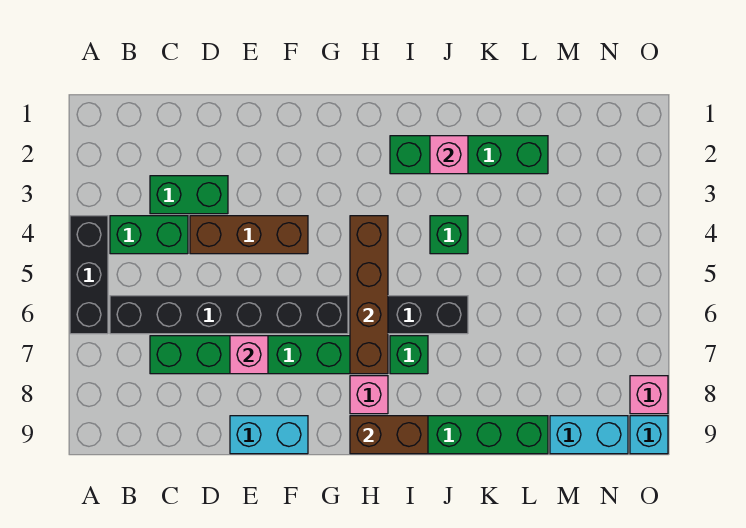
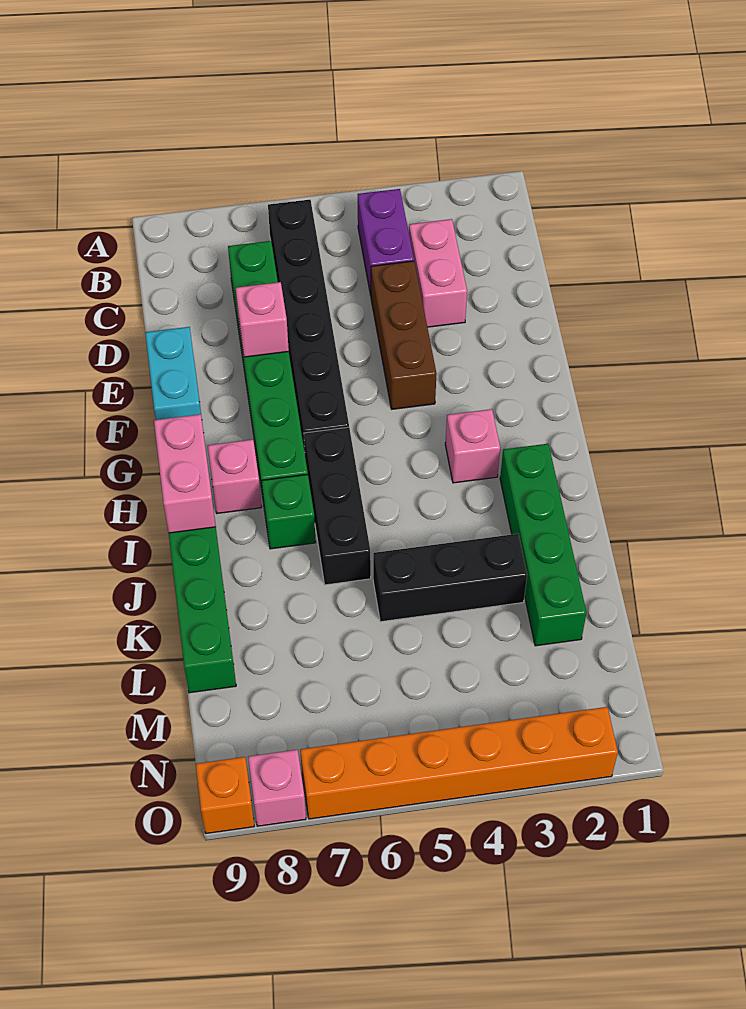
black brick A4:A6 level 1 -> black brick K3:K5 level 1
green brick B4:C4 level 1 -> purple brick B4:C4 level 1
green brick C3:D3 level 1 -> pink brick C3:D3 level 1
brown brick H4:H7 level 2 -> none
brown brick H9:I9 level 2 -> pink brick H9:I9 level 2
pink brick J2 level 2 -> pink brick H3 level 1
green brick J4 level 1 -> none
cyan brick M9:N9 level 1 -> none
none -> orange brick O2:O7 level 1
cyan brick O9 level 1 -> orange brick O9 level 1

